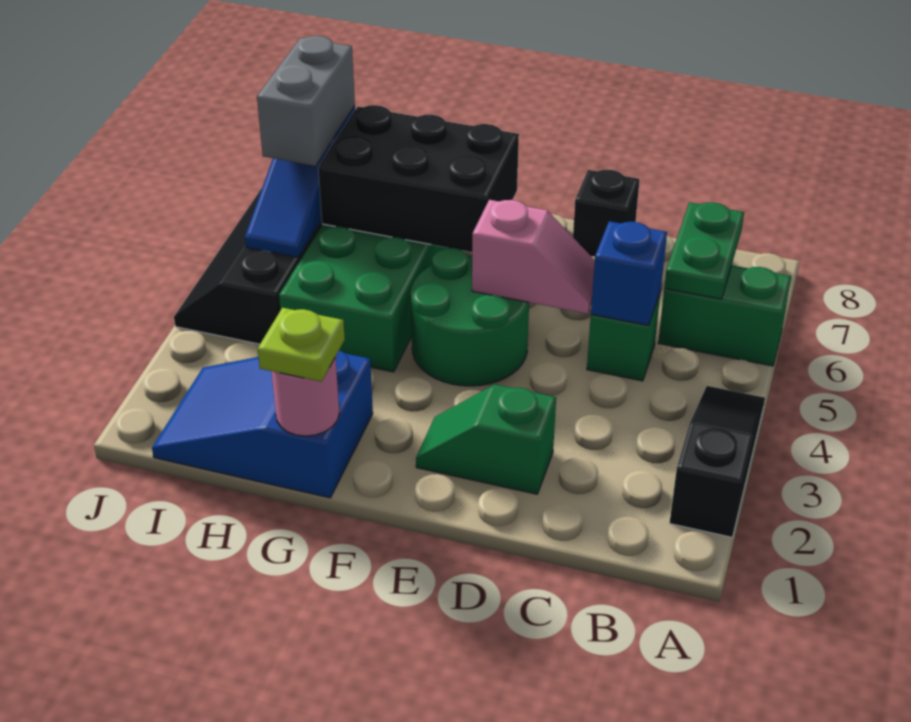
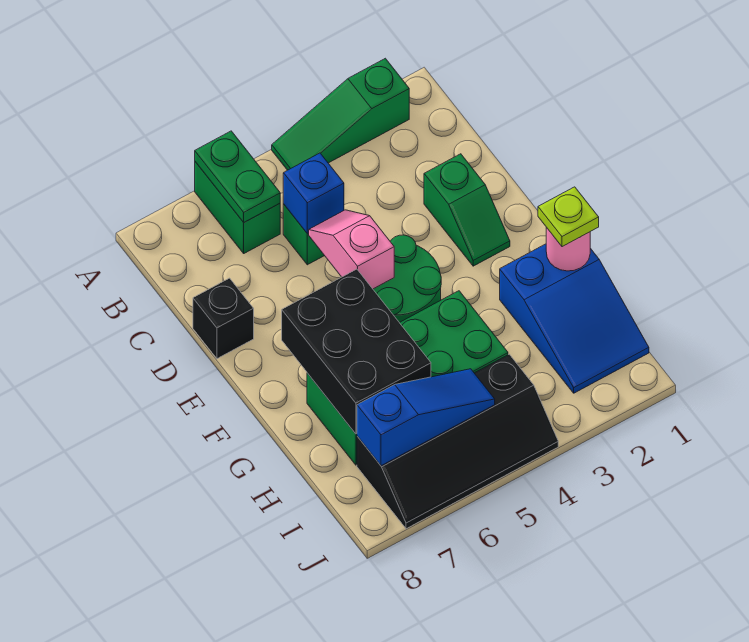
black slope A2:A4 level 1 top 2 -> green slope A2:A4 level 1 top 2
green plate B6:B7 level 2 -> green plate A6:B6 level 2
grey brick I6:I7 level 3 -> none

